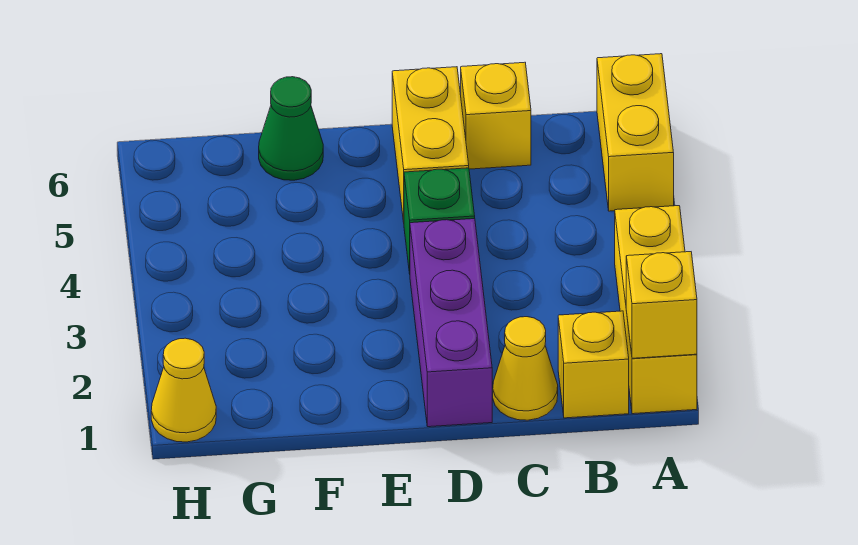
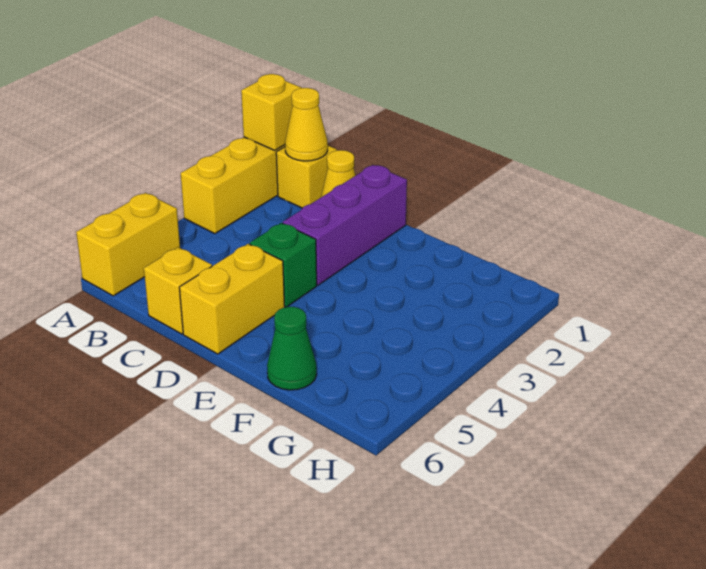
yellow cone H1 level 1 -> yellow cone B1 level 2

